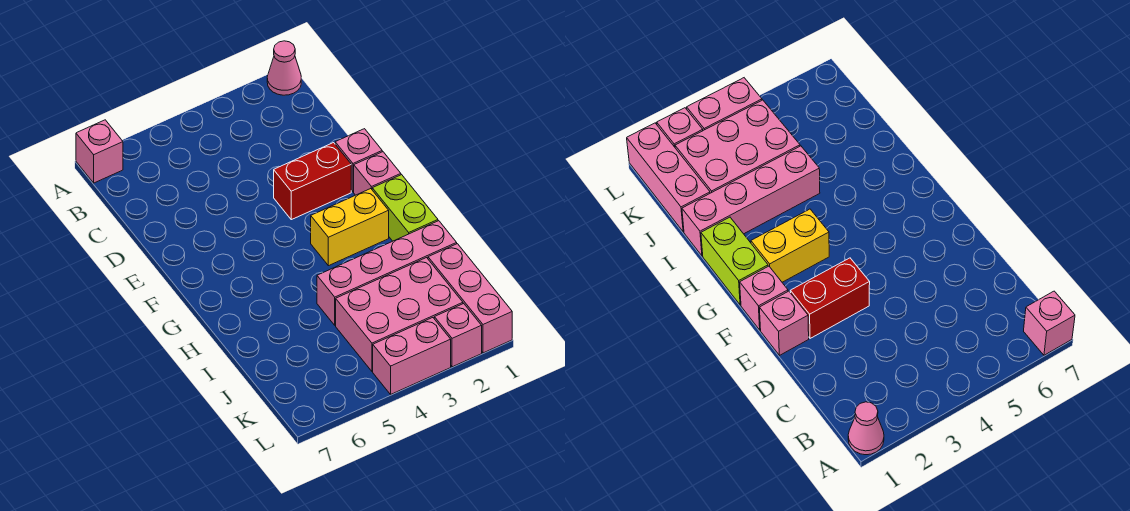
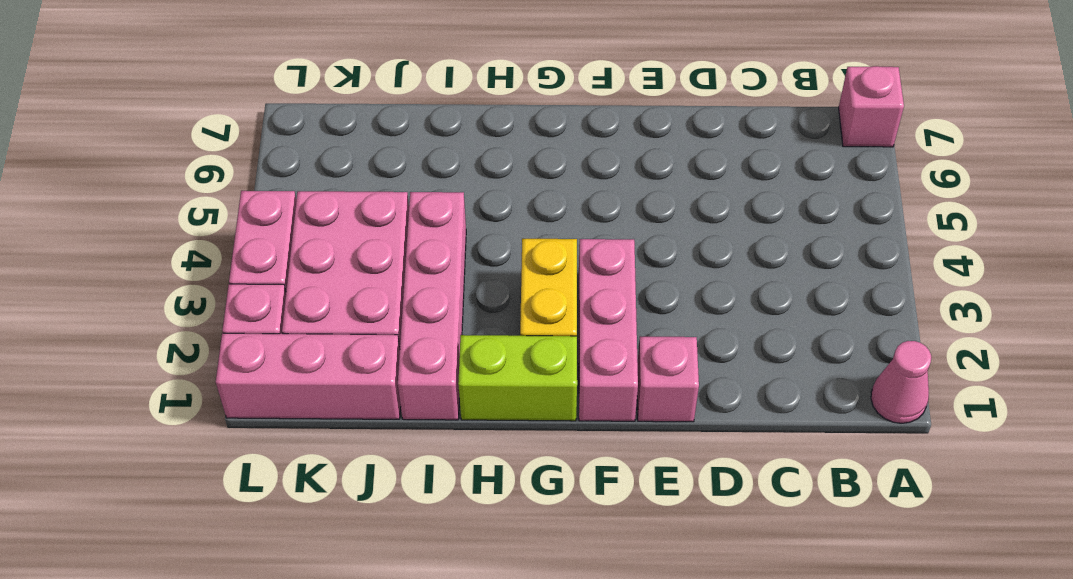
red brick E2:E3 level 1 -> none
pink brick F1 level 1 -> pink brick F1:F3 level 1

